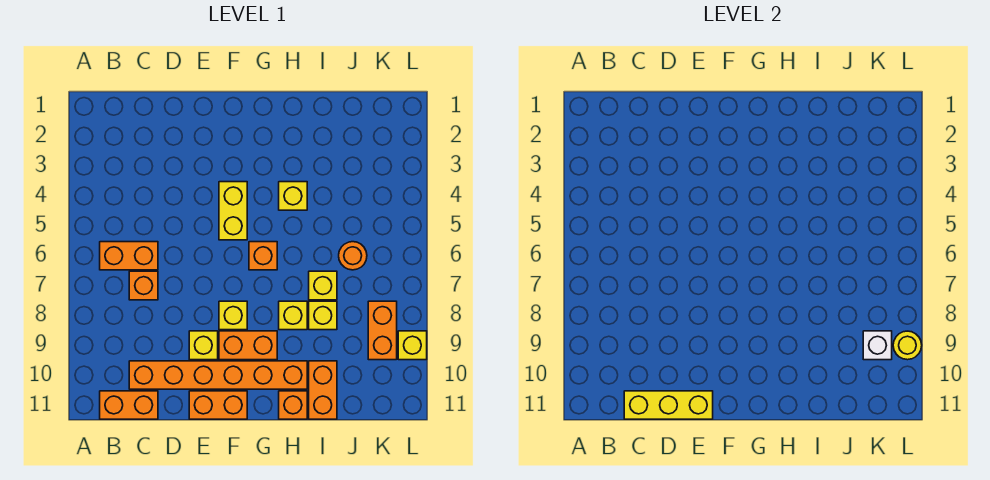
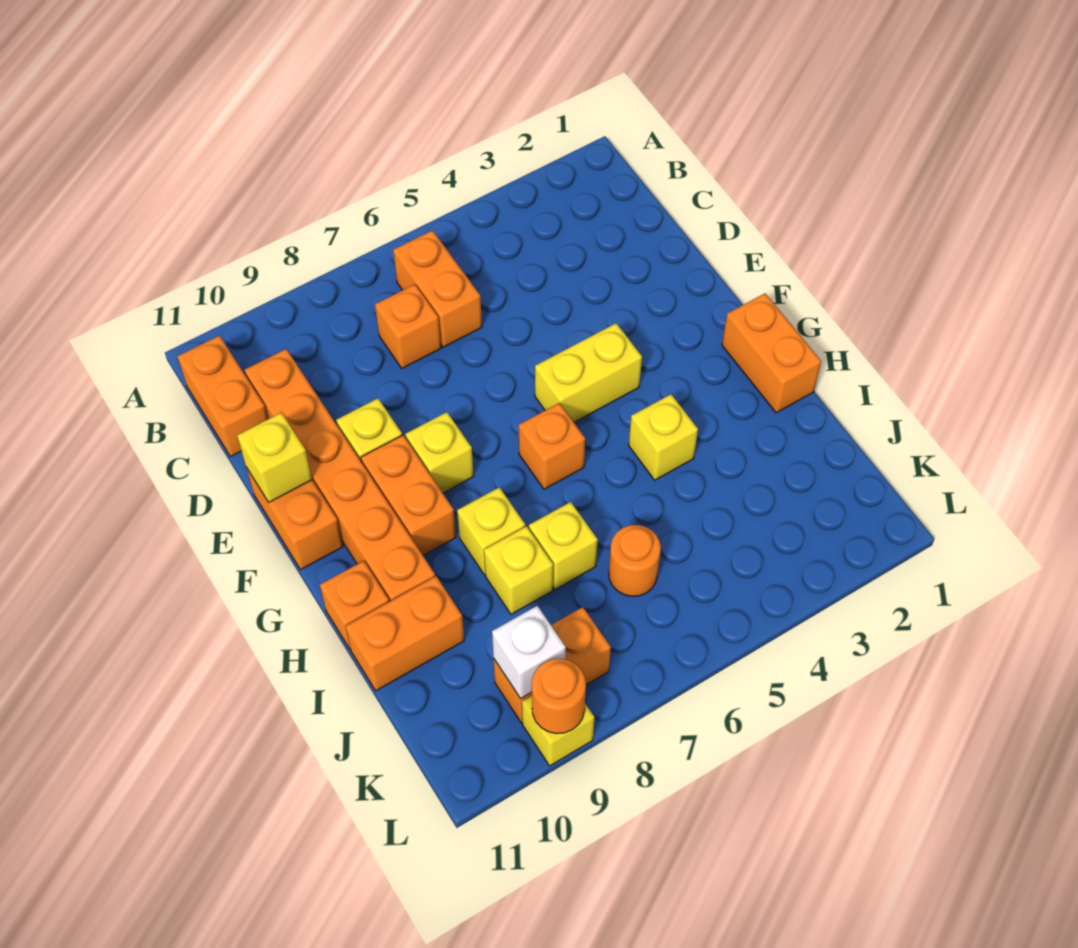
yellow brick C11:E11 level 2 -> yellow brick E11 level 2
none -> orange brick G1:H1 level 1
yellow round brick L9 level 2 -> orange round brick L9 level 2

